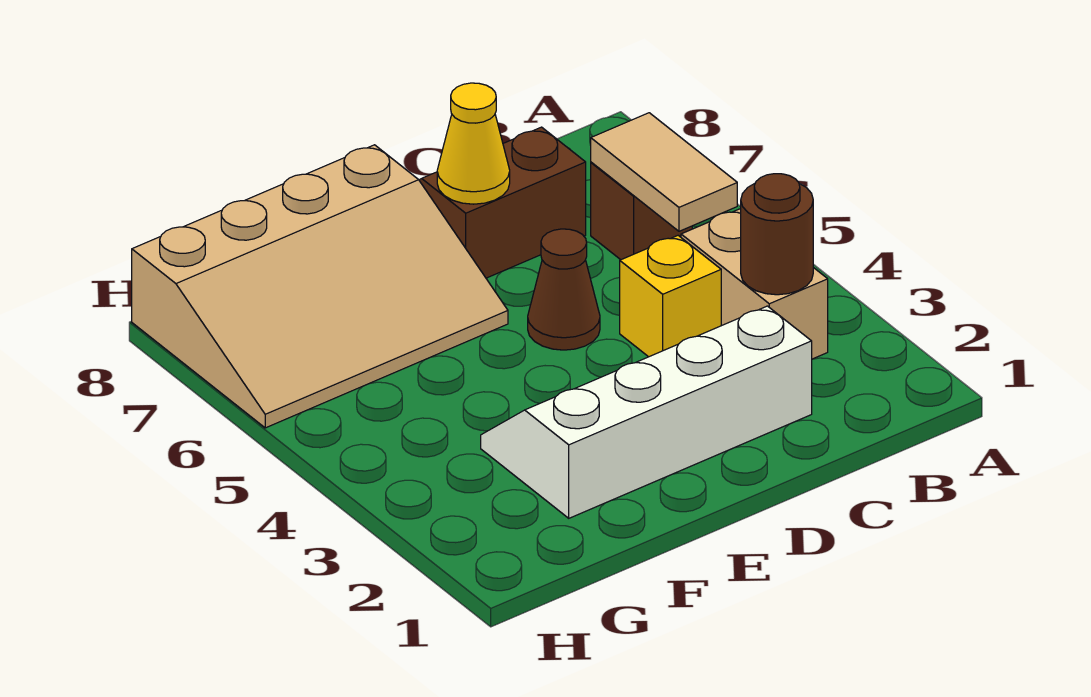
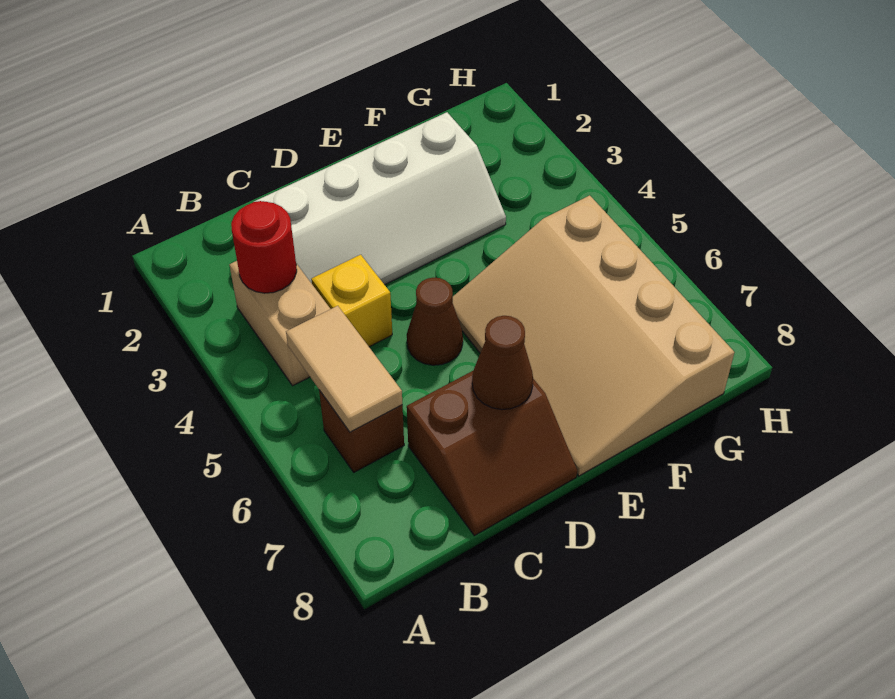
brown round brick B3 level 2 -> red round brick B3 level 2
yellow cone D7 level 2 -> brown cone D7 level 2
tan slope E6:H8 level 1 top 8 -> tan slope E5:G8 level 1 top G

